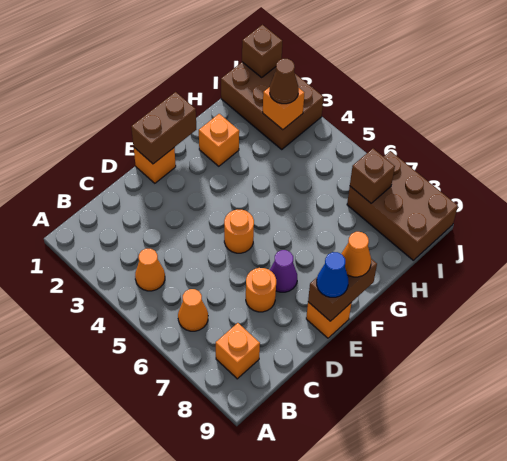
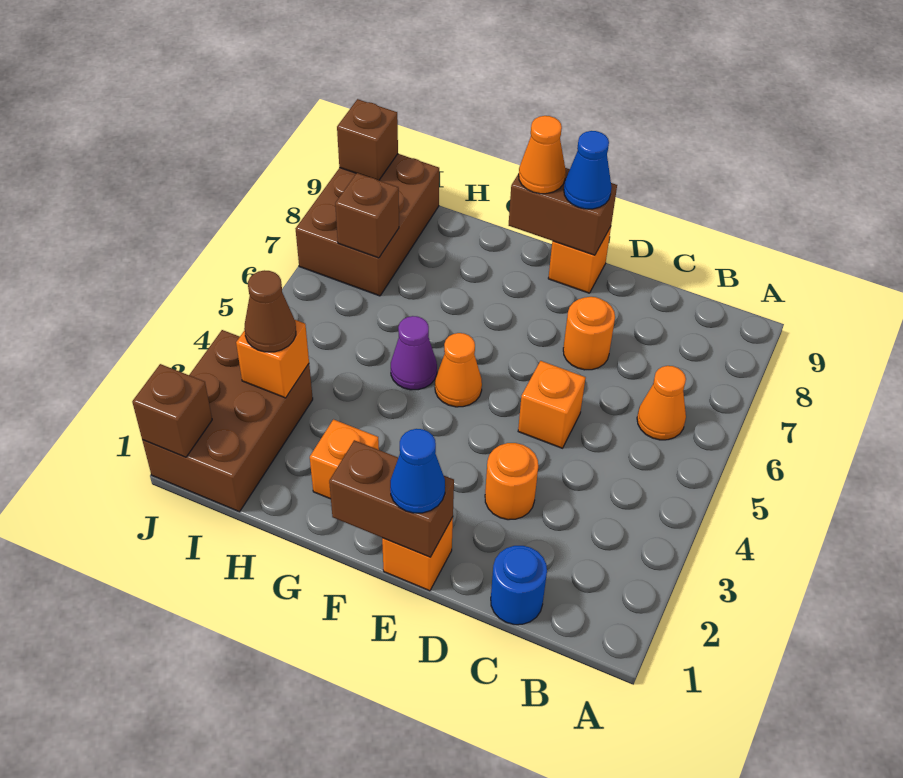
orange cone B4 level 1 -> orange cone F5 level 1
orange brick B8 level 1 -> orange brick D5 level 1
none -> blue round brick C1 level 1
none -> blue cone E1 level 3
orange round brick E5 level 1 -> orange round brick D3 level 1
purple cone E7 level 1 -> purple cone G5 level 1
none -> brown brick J9 level 2

